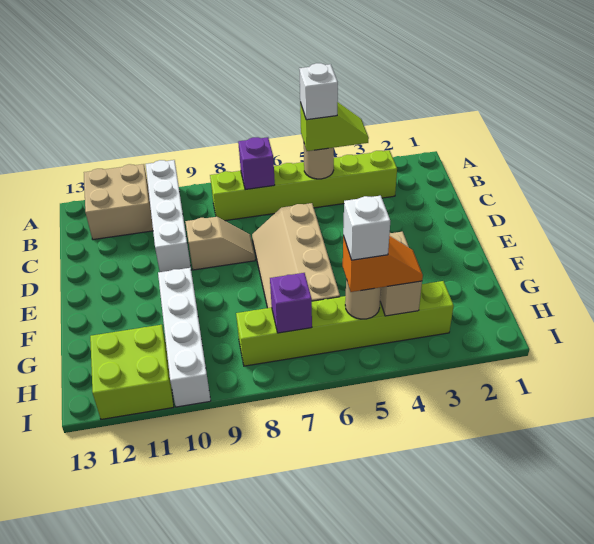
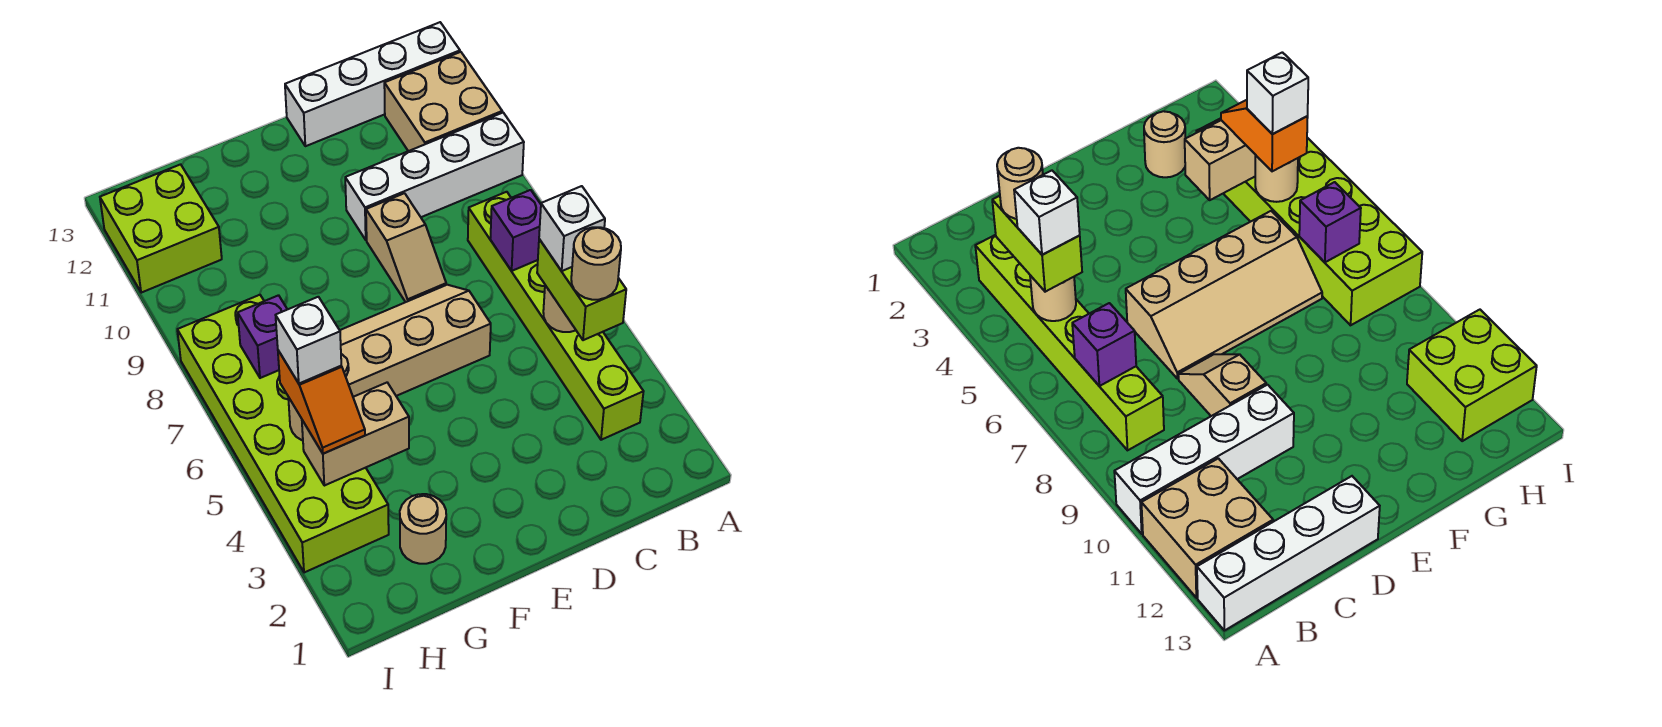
lime slope B4:B5 level 3 top 5 -> lime brick B4:B5 level 3
none -> tan round brick B4 level 4
white brick F10:I10 level 1 -> white brick A13:D13 level 1
none -> tan round brick G2 level 1
lime brick H3:H8 level 1 -> lime brick H3:I8 level 1

